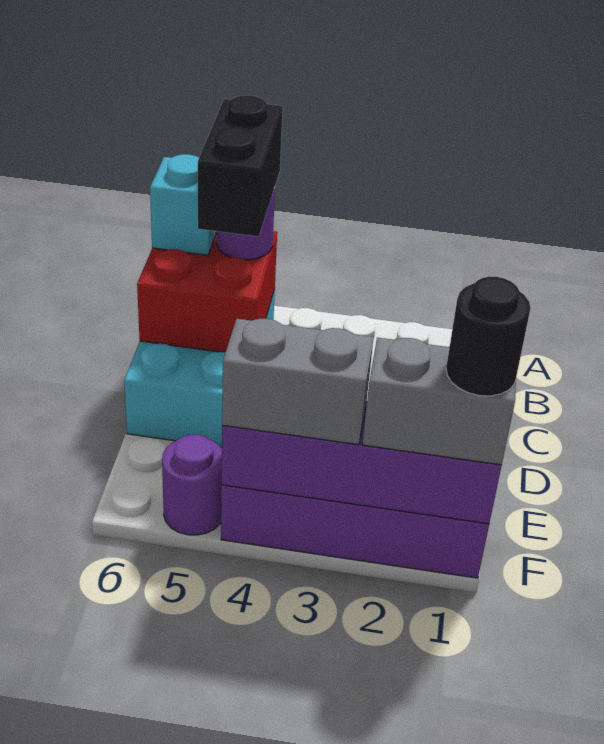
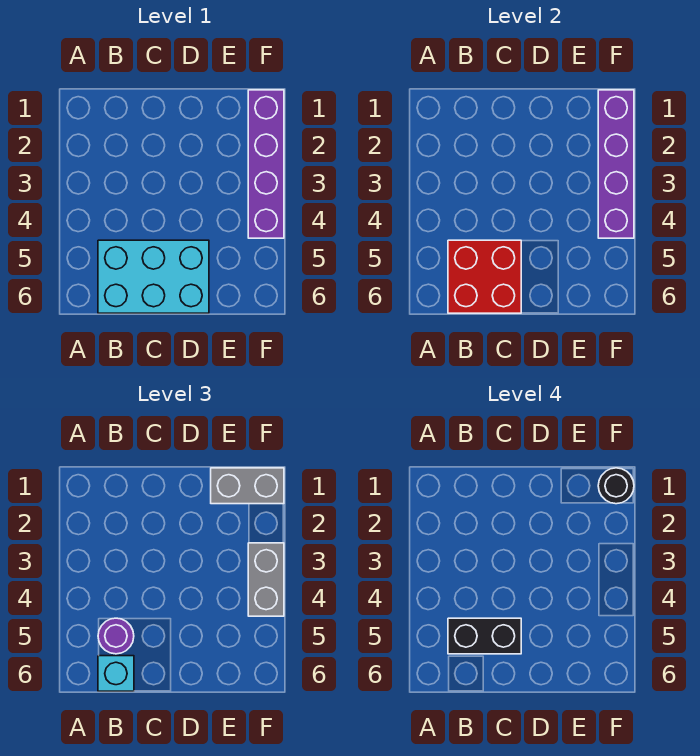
grey brick F1:F2 level 3 -> grey brick E1:F1 level 3
purple round brick F5 level 1 -> none

